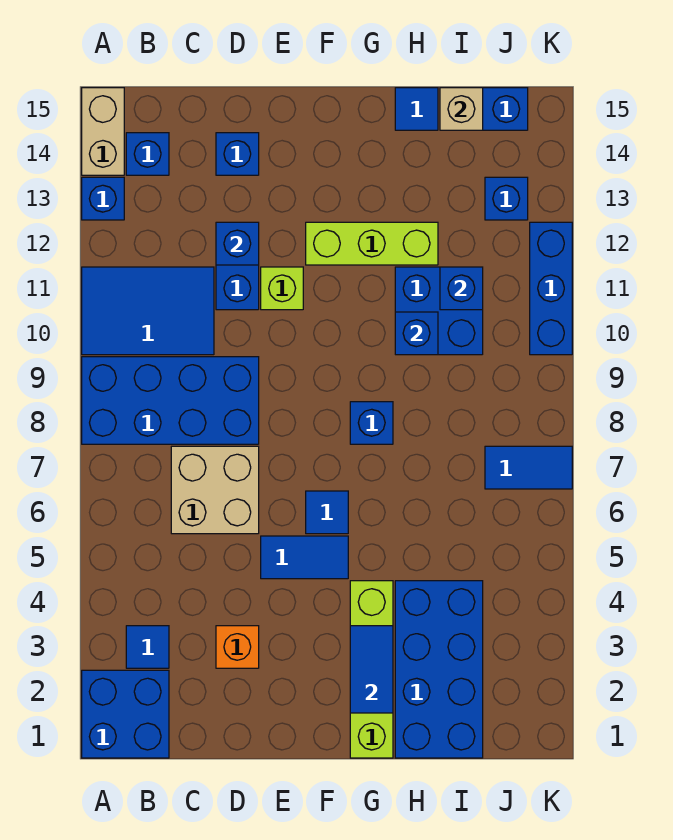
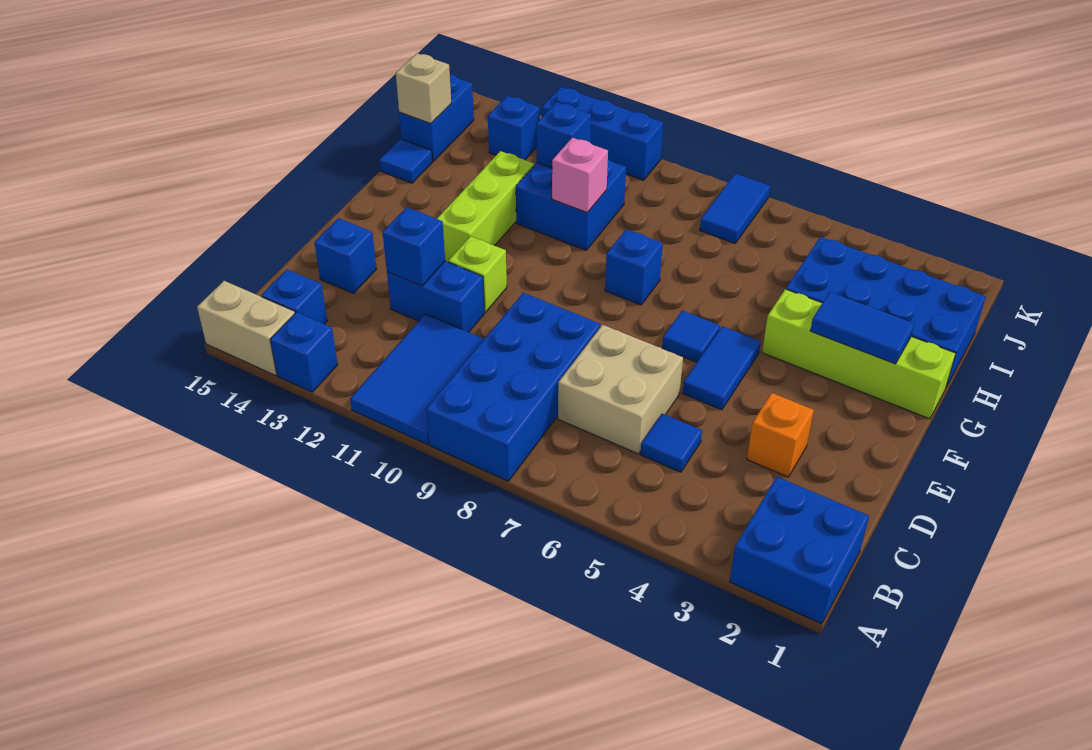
blue tile B3 level 1 -> blue tile C5 level 1
blue brick H10 level 2 -> pink brick H10 level 2

